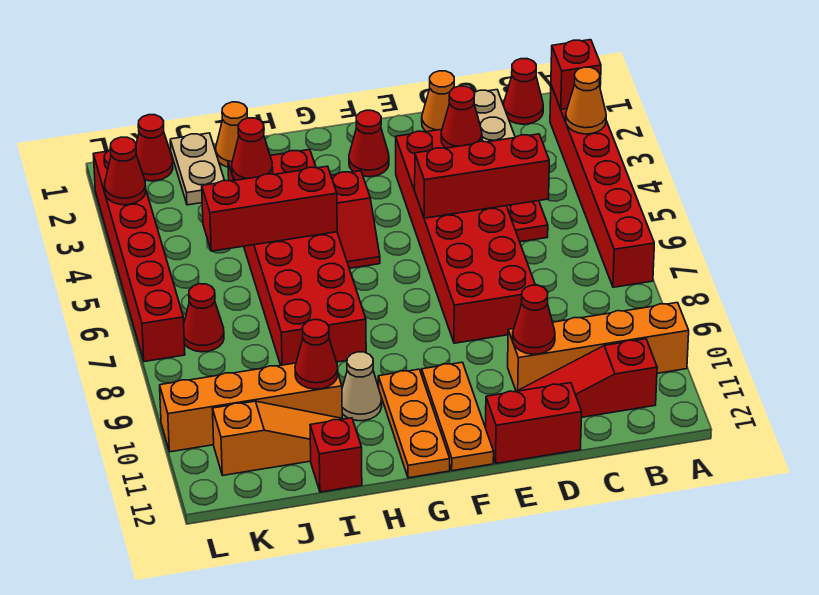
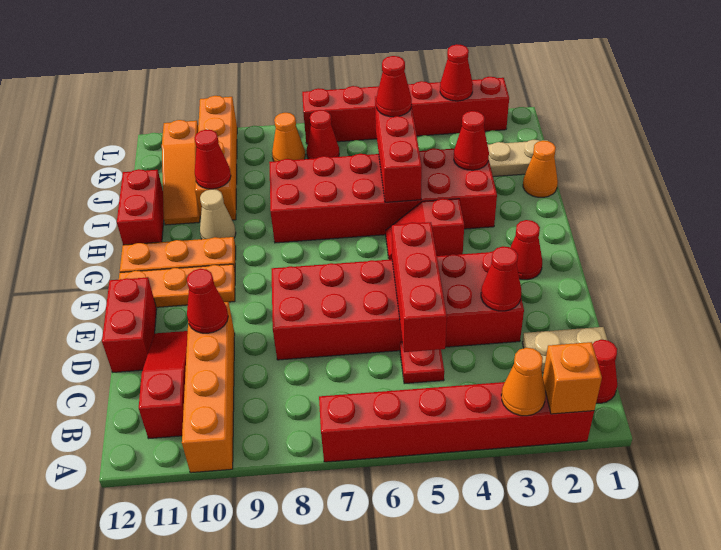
red brick A2 level 2 -> orange brick A2 level 2
orange cone D1 level 1 -> orange cone K8 level 1
red brick I12 level 1 -> red brick H12:I12 level 1
red cone K1 level 1 -> red cone J5 level 3

